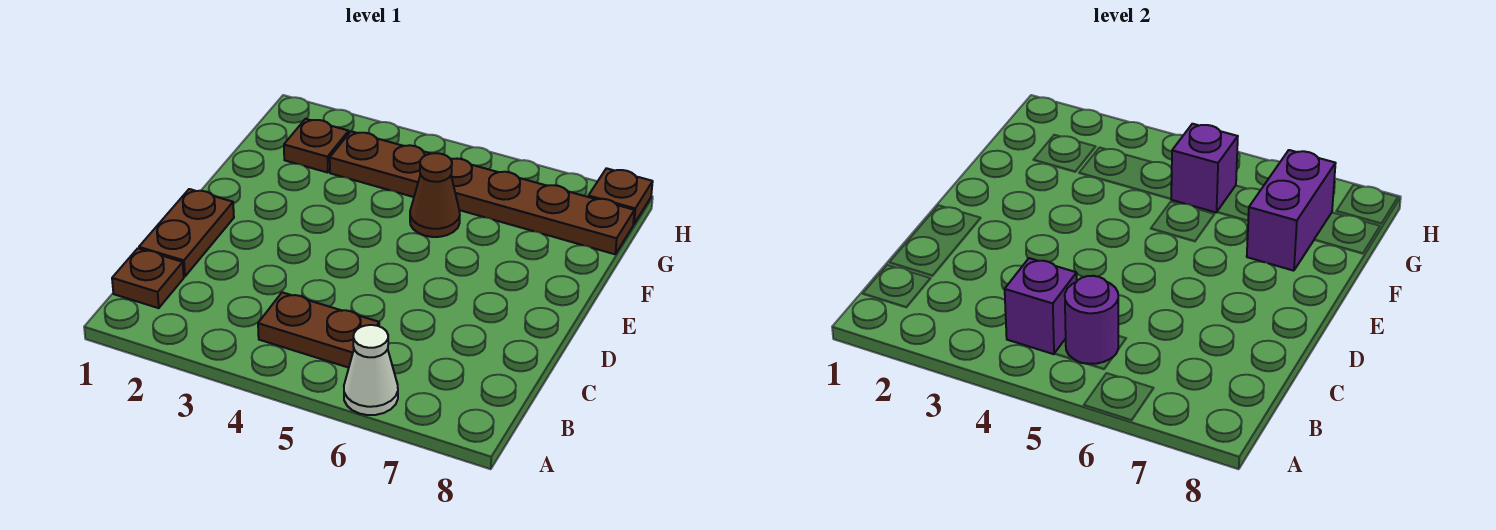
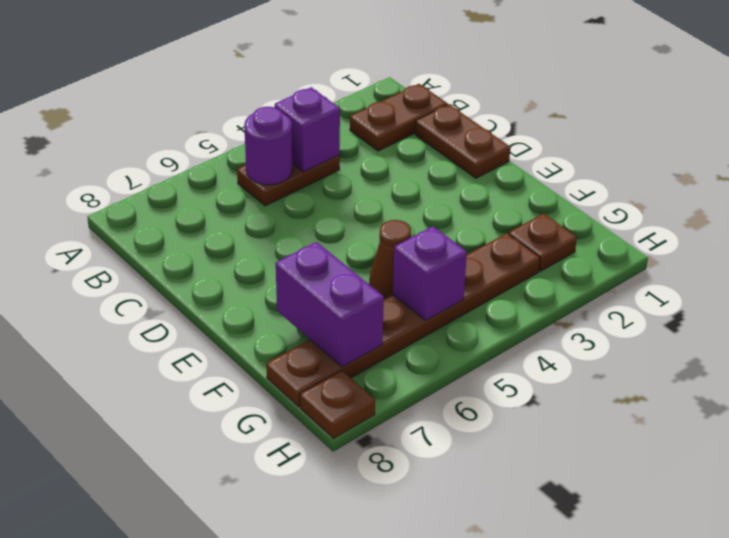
white cone A6 level 1 -> none
brown plate B1 level 1 -> brown plate B1:B2 level 1

